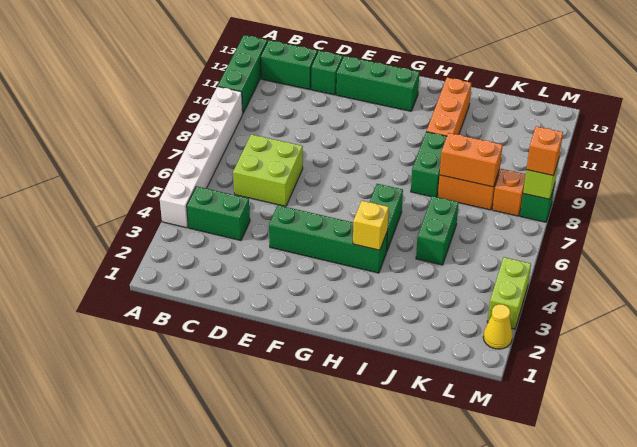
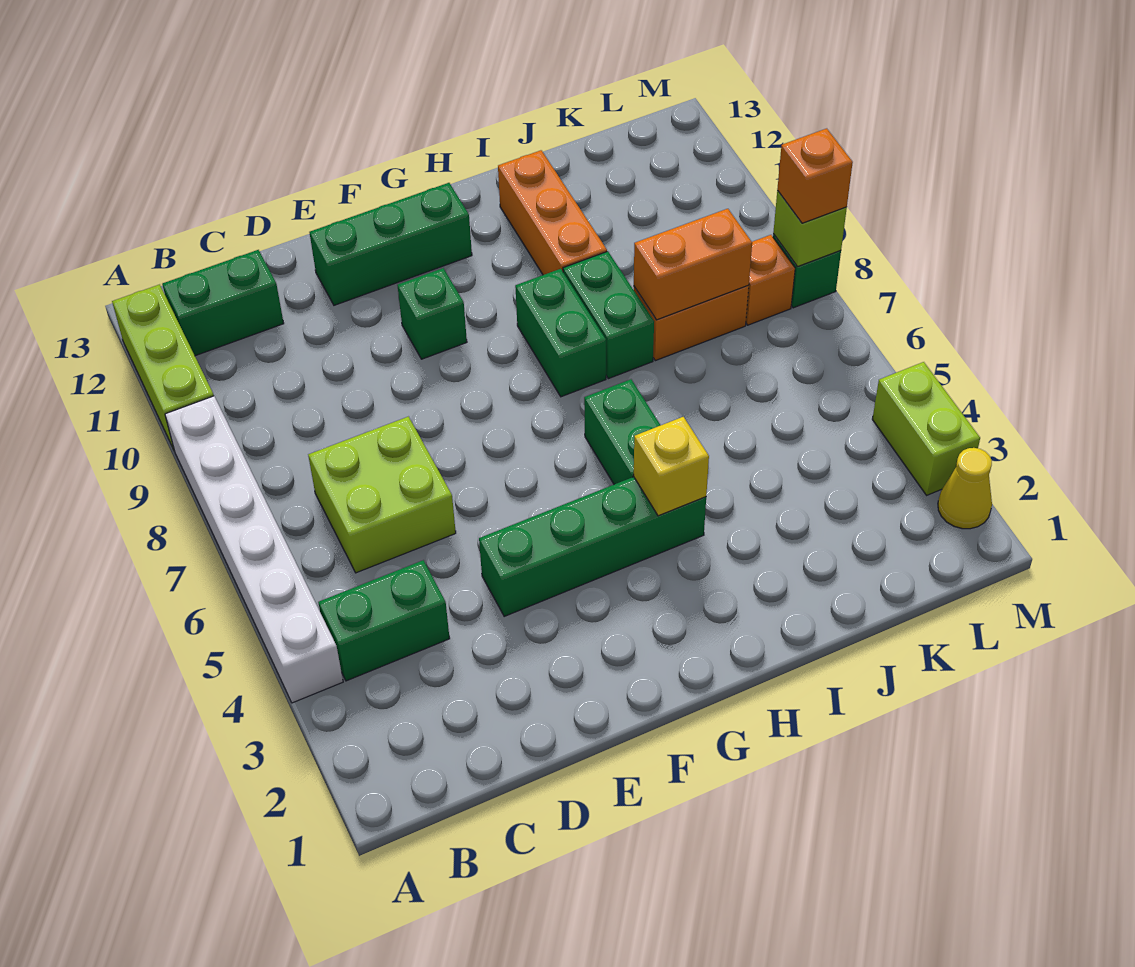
green brick A10:A12 level 1 -> lime brick A10:A12 level 1
green brick D12 level 1 -> green brick F10 level 1
green brick J5:J6 level 1 -> green brick H8:H9 level 1

